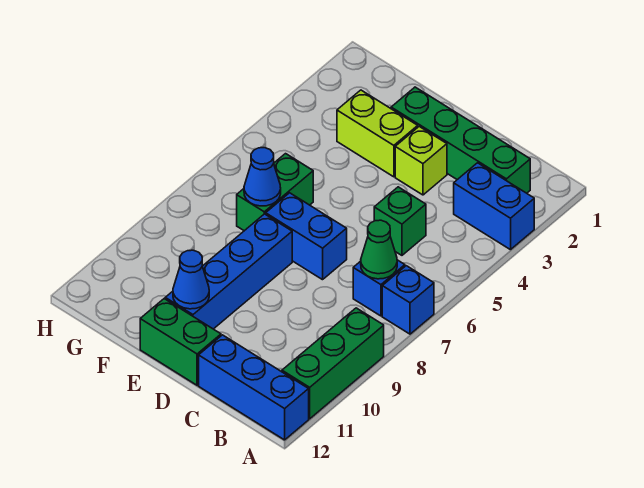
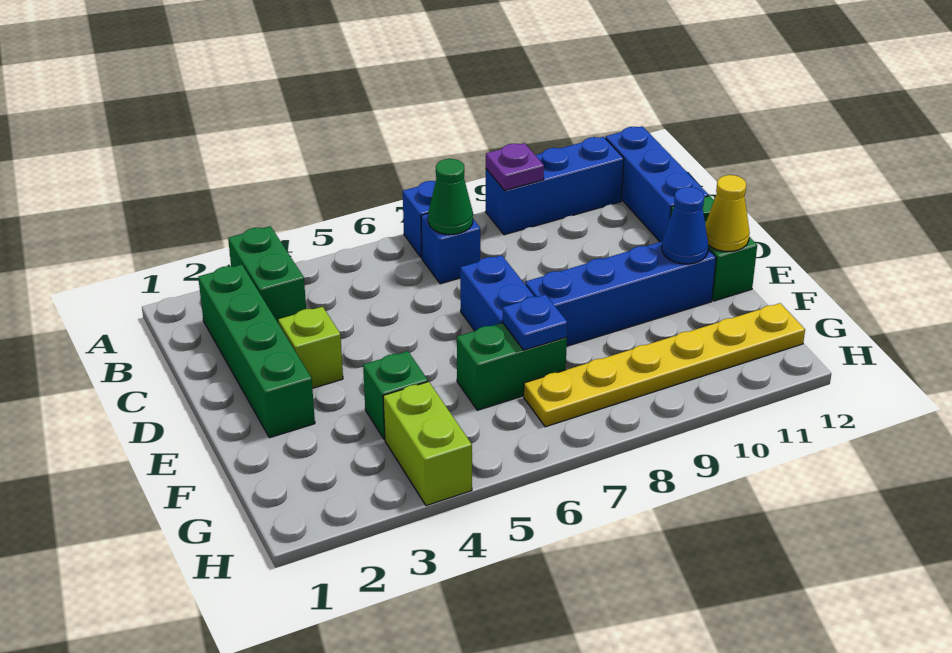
blue brick A3:B3 level 1 -> green brick A3:B3 level 1
green brick A9:A11 level 1 -> blue brick A9:A11 level 1
none -> purple plate A9 level 2
green brick C5 level 1 -> green brick F4 level 1
lime brick E3:F3 level 1 -> lime brick G4:H4 level 1
none -> yellow cone E12 level 2
blue cone F7 level 2 -> blue plate F7 level 2
none -> yellow plate G7:G12 level 1

